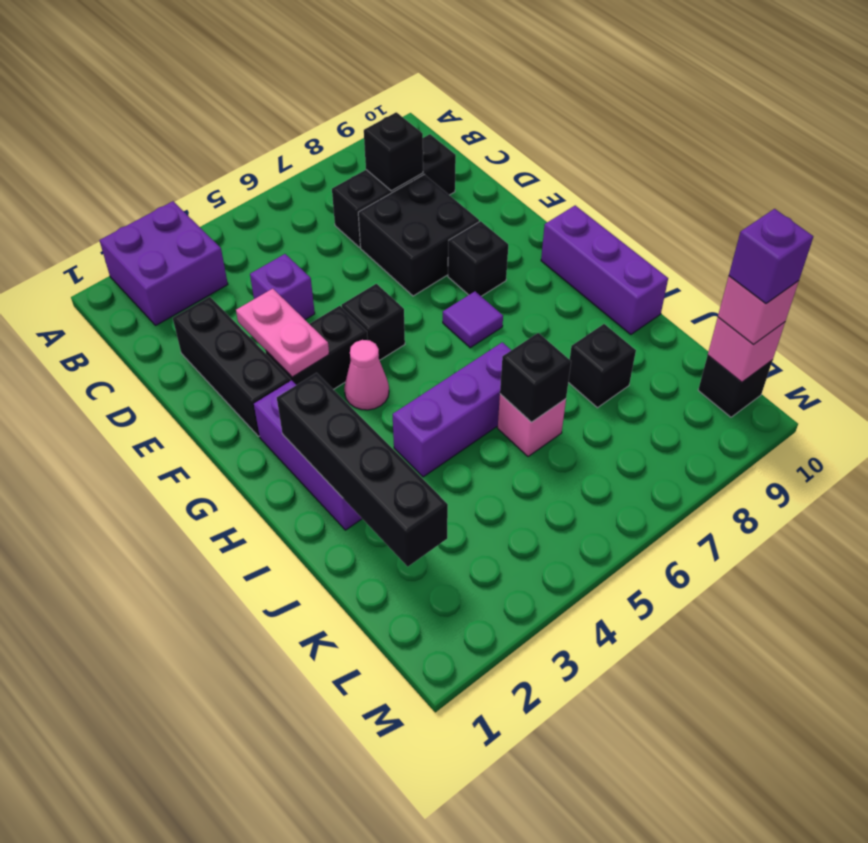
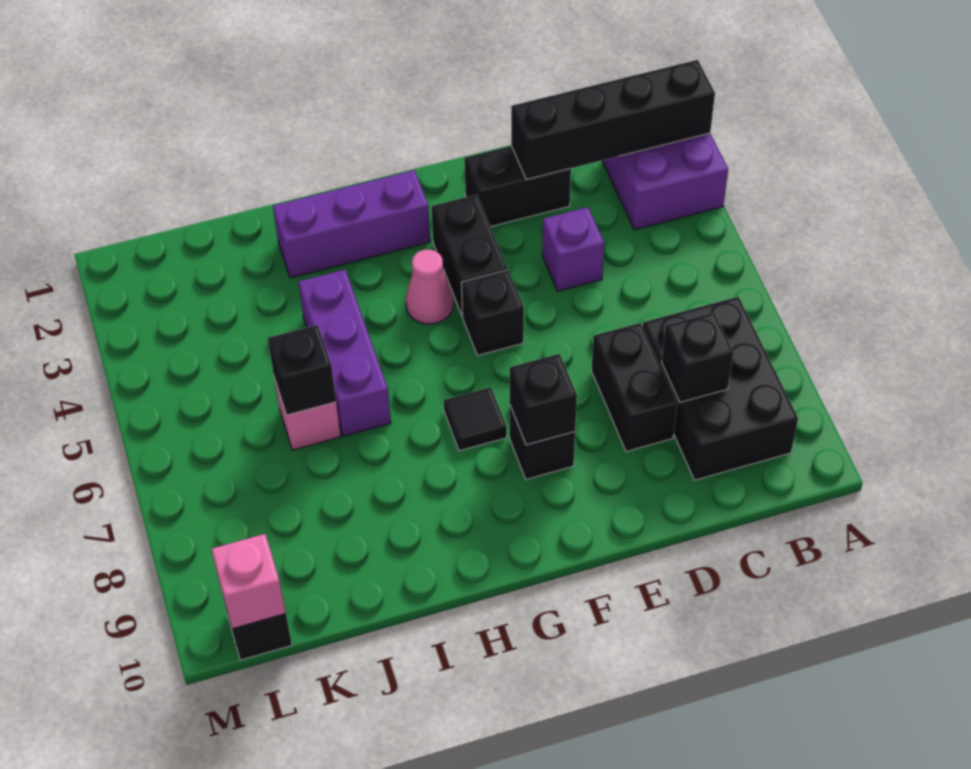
black brick C7:C9 level 1 -> black brick B7:C9 level 1
black brick D2:F2 level 1 -> black brick D2:E2 level 1
black brick D7:E8 level 1 -> black brick D7:D8 level 1
pink plate E3:F3 level 2 -> none
purple tile G7 level 1 -> black tile G7 level 1
purple brick G10:I10 level 1 -> none
black brick H2:K2 level 2 -> black brick A2:D2 level 2
black brick J8 level 1 -> black brick F8 level 2
pink brick L10 level 3 -> none
purple brick L10 level 4 -> none

